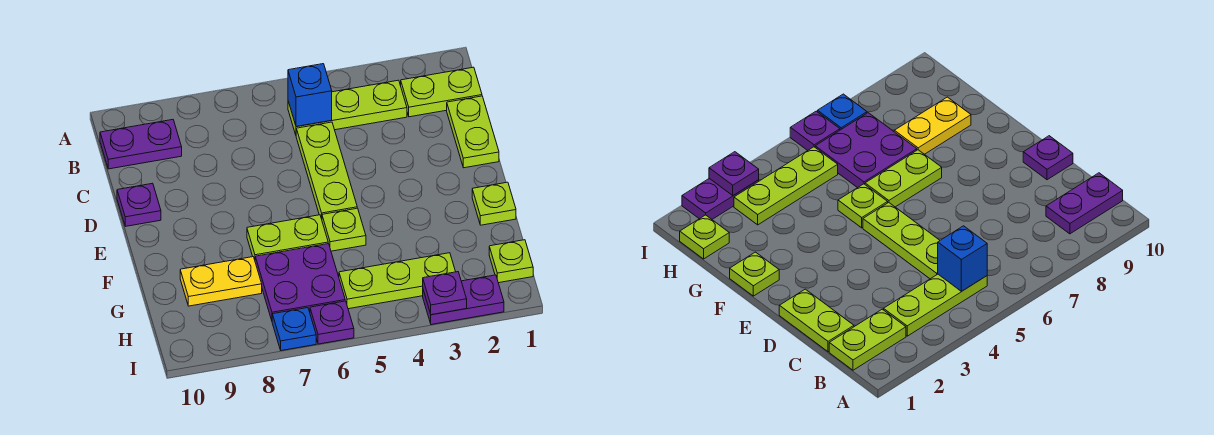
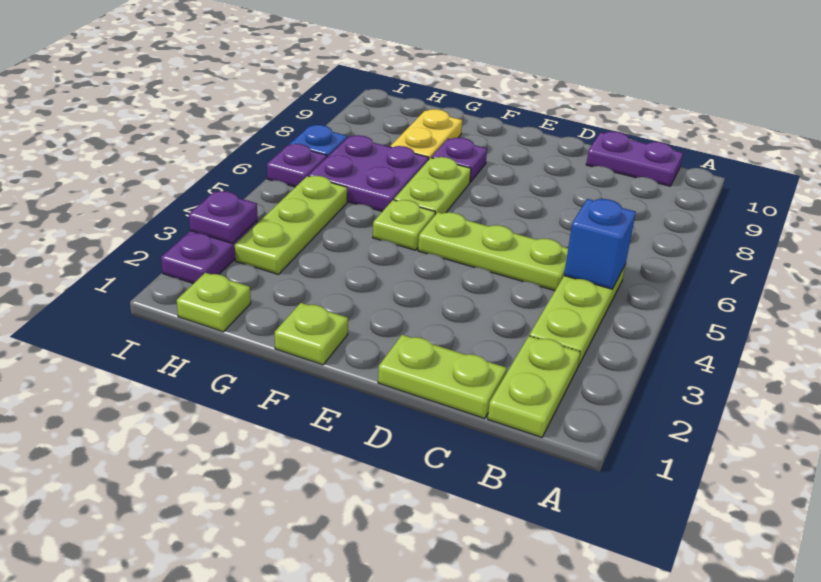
purple plate B9:B10 level 1 -> purple plate B10:C10 level 1
purple plate D10 level 1 -> purple plate F8 level 1

